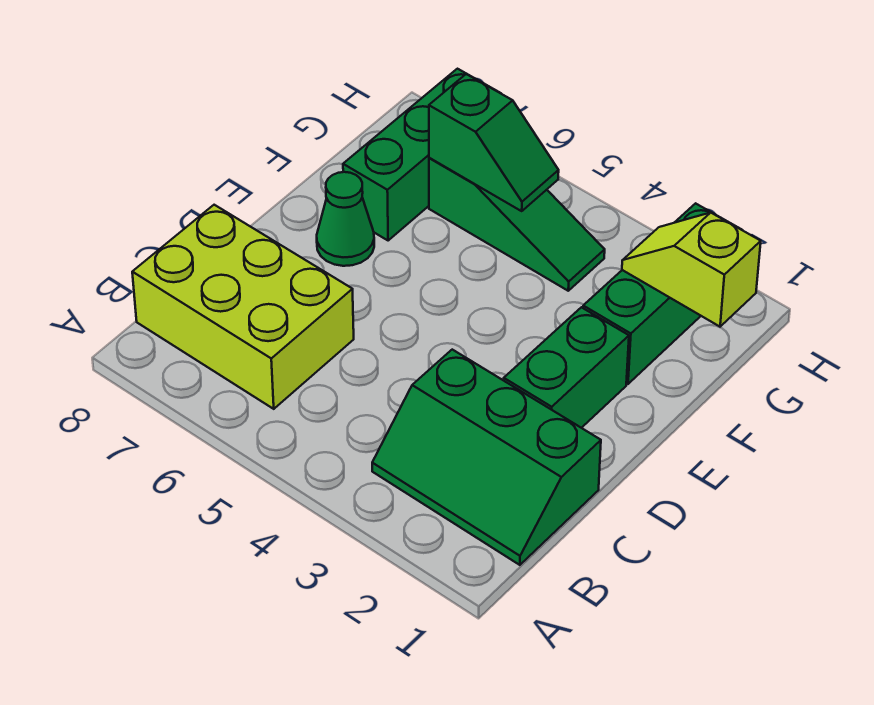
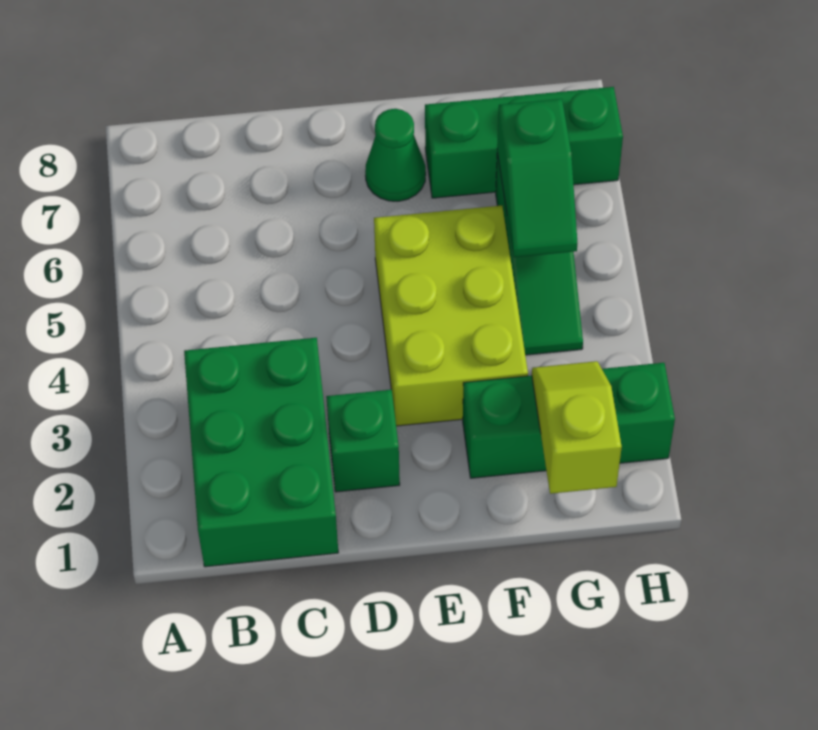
green slope B1:C3 level 1 top C -> green brick B1:C3 level 1
lime brick B6:C8 level 1 -> lime brick E3:F5 level 1
green brick D2:E2 level 1 -> green brick D2 level 1

